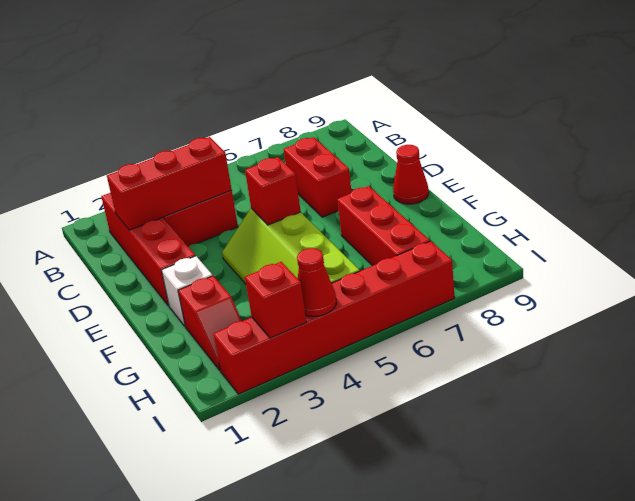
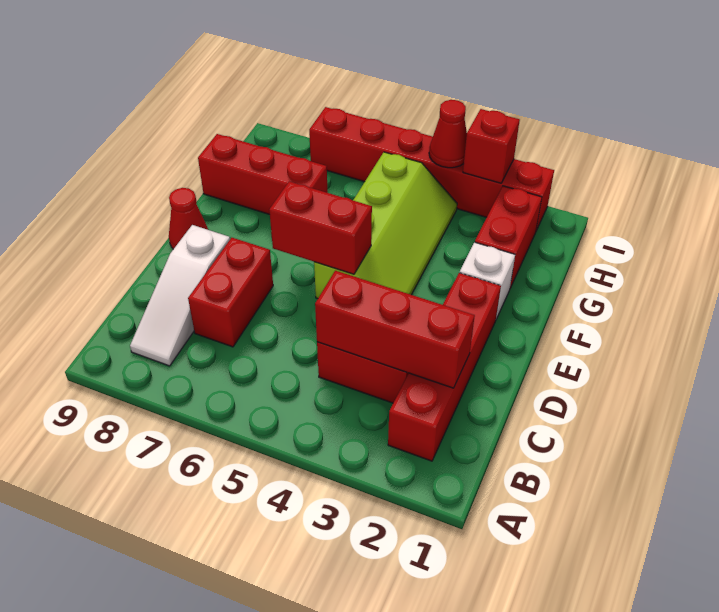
none -> white slope B8:D8 level 1 top D
red brick E5 level 2 -> red brick E5:E6 level 2
red brick F7:H7 level 1 -> red brick G7:G9 level 1
red slope G2:H2 level 1 top G -> red brick G2:H2 level 1

